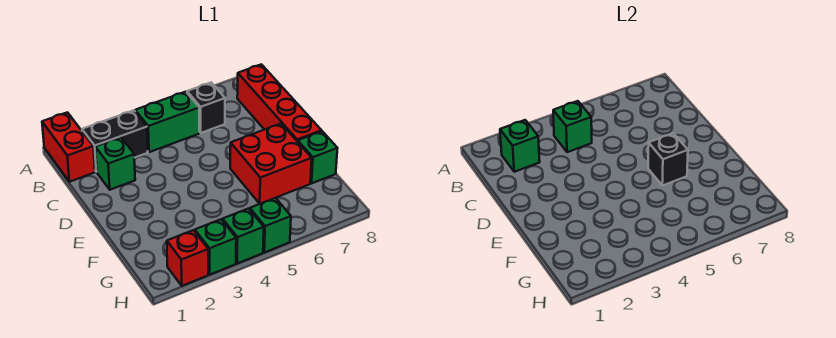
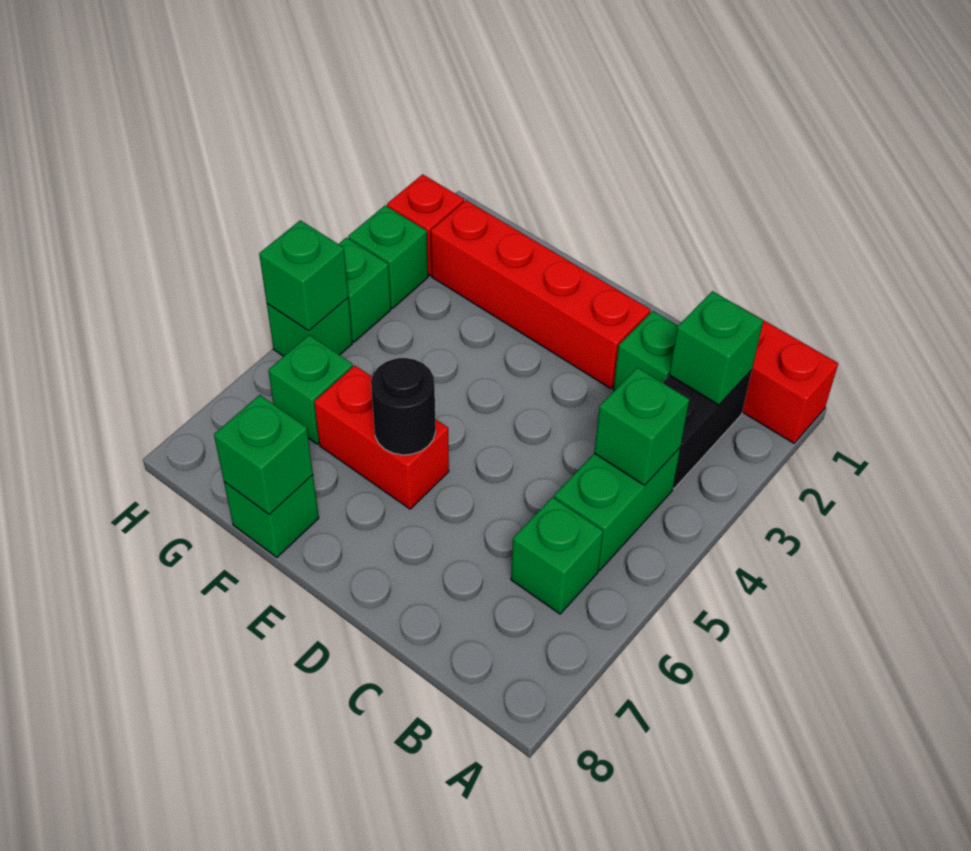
black brick B6 level 1 -> green brick B6 level 1
red brick B8:E8 level 1 -> red brick D2:G2 level 1
red brick E6:F7 level 1 -> red brick E6:F6 level 1
black brick E6 level 2 -> black round brick E6 level 2
none -> green brick F8 level 2
none -> green brick G6 level 1
none -> green brick H5 level 2

